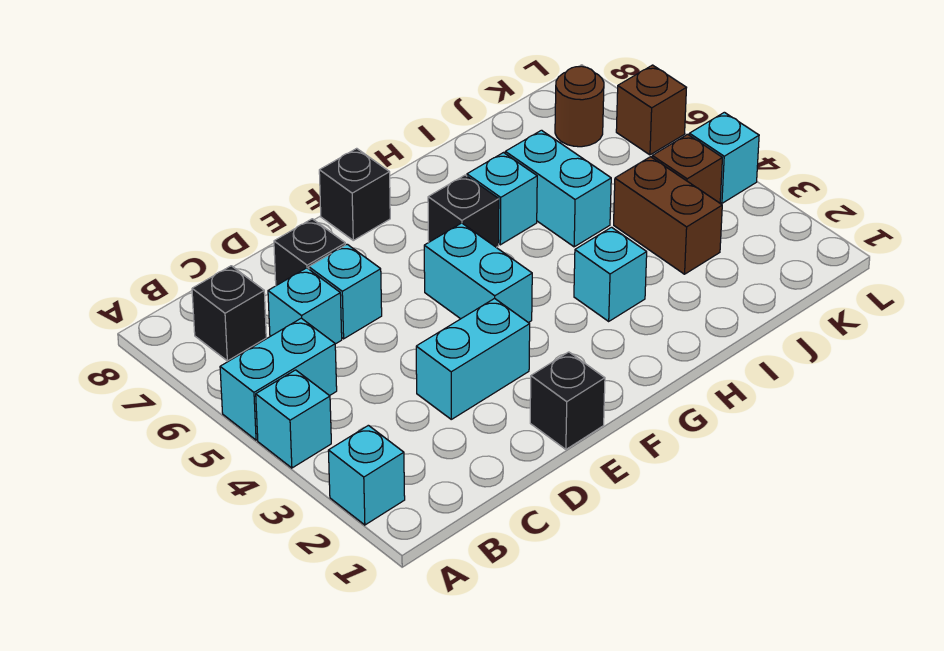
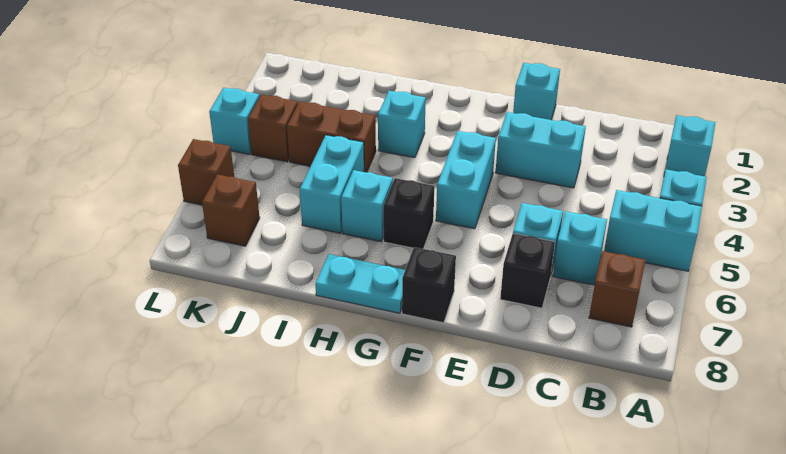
black brick B7 level 1 -> brown brick B7 level 1
black brick E1 level 1 -> cyan brick E1 level 1
none -> cyan plate G8:H8 level 1
brown brick J3:J4 level 1 -> brown brick I4:J4 level 1
brown round brick K7 level 1 -> brown brick K7 level 1

